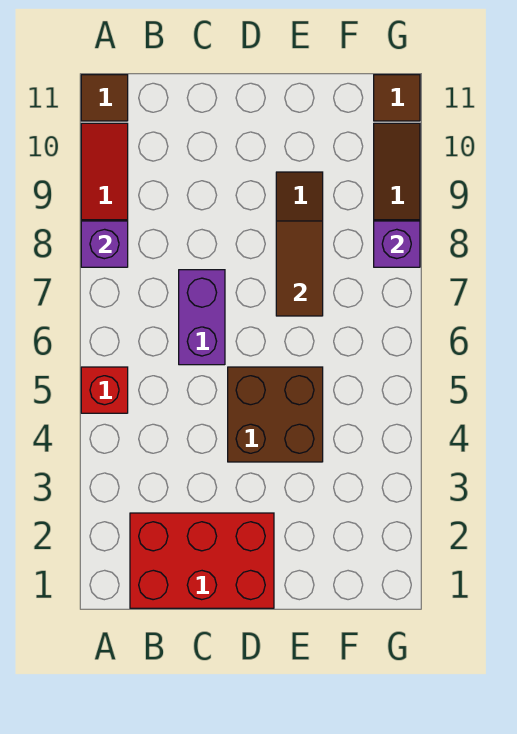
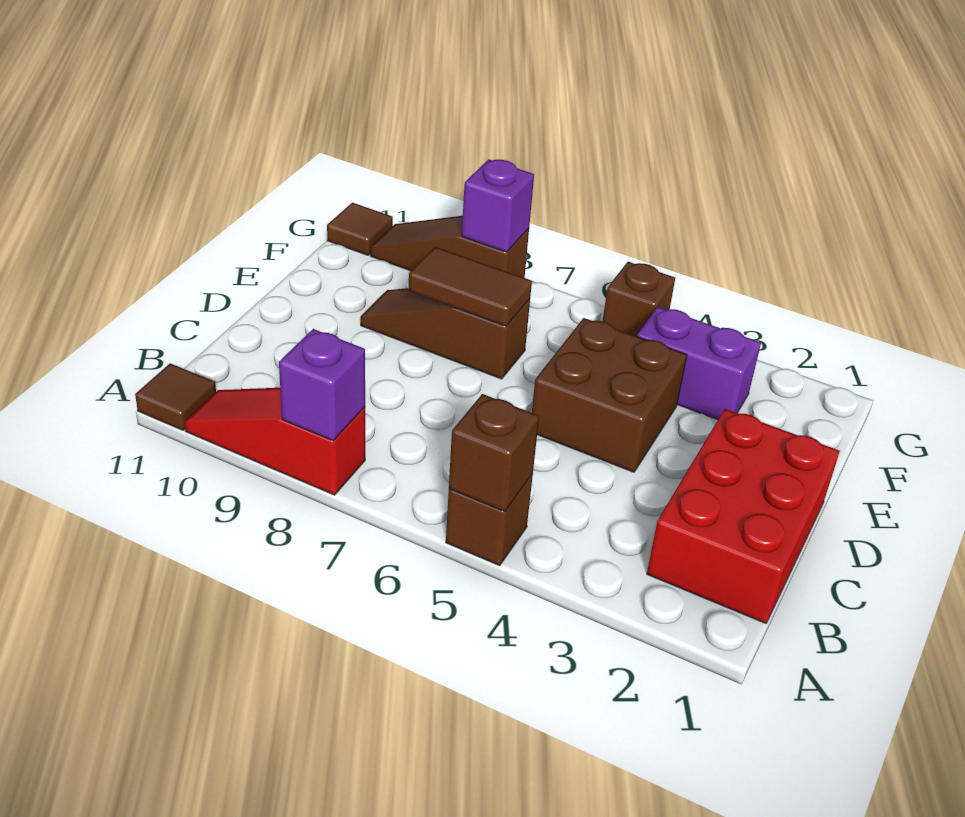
red brick A5 level 1 -> brown brick A5 level 1
none -> brown brick A5 level 2
purple brick C6:C7 level 1 -> purple brick F3:F4 level 1
none -> brown brick G5 level 1

